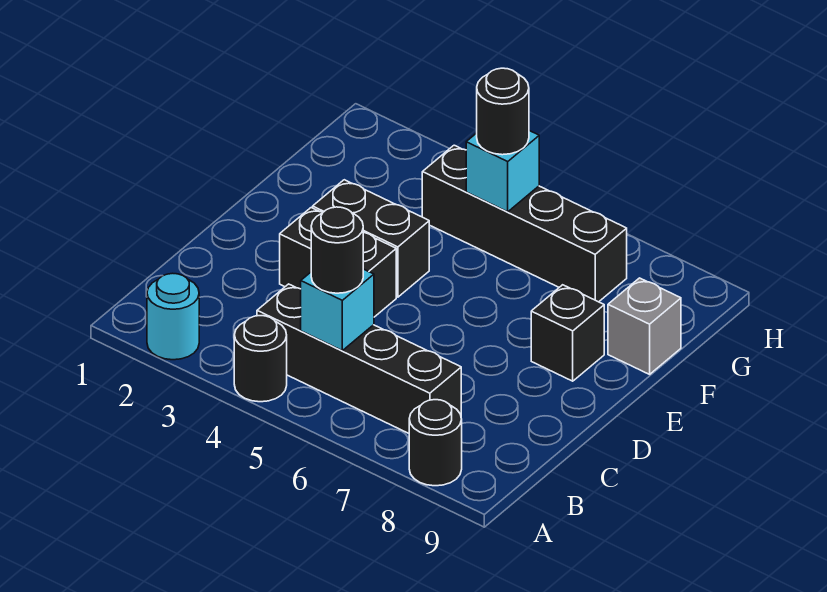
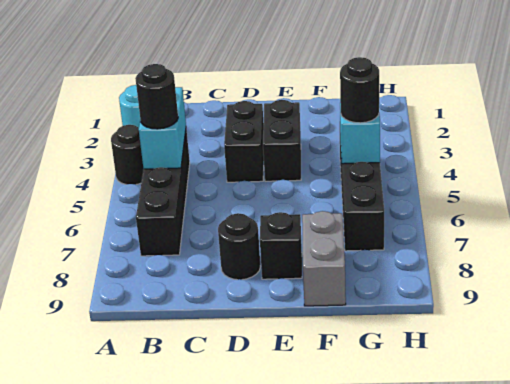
black round brick A8 level 1 -> black round brick D8 level 1
cyan brick B5 level 2 -> cyan brick B4:B5 level 2
grey brick F9 level 1 -> grey brick F8:F9 level 1

